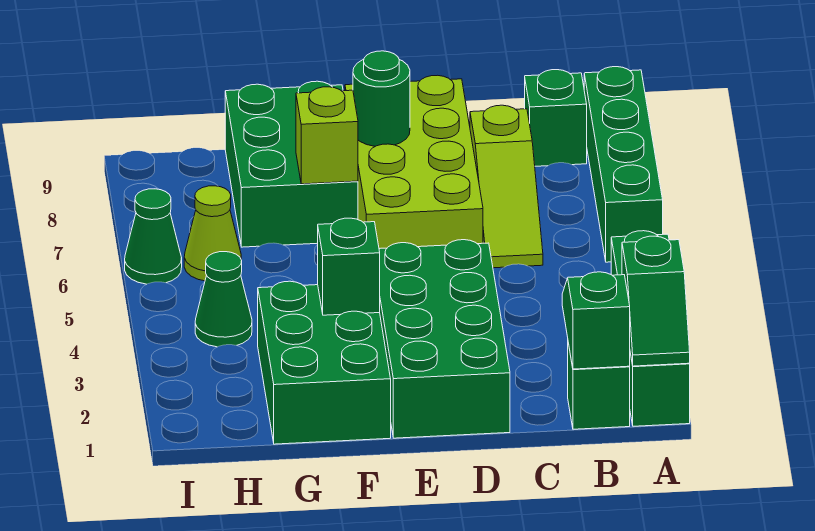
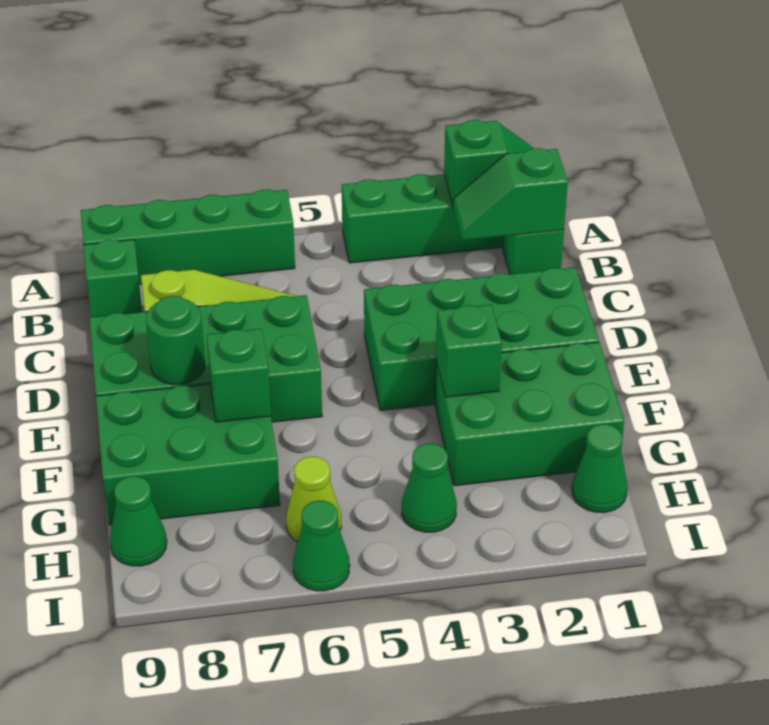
lime brick D6:E9 level 1 -> green brick D6:E9 level 1
lime brick F7 level 2 -> green brick F7 level 2
none -> green cone H1 level 1
none -> green cone H9 level 1

